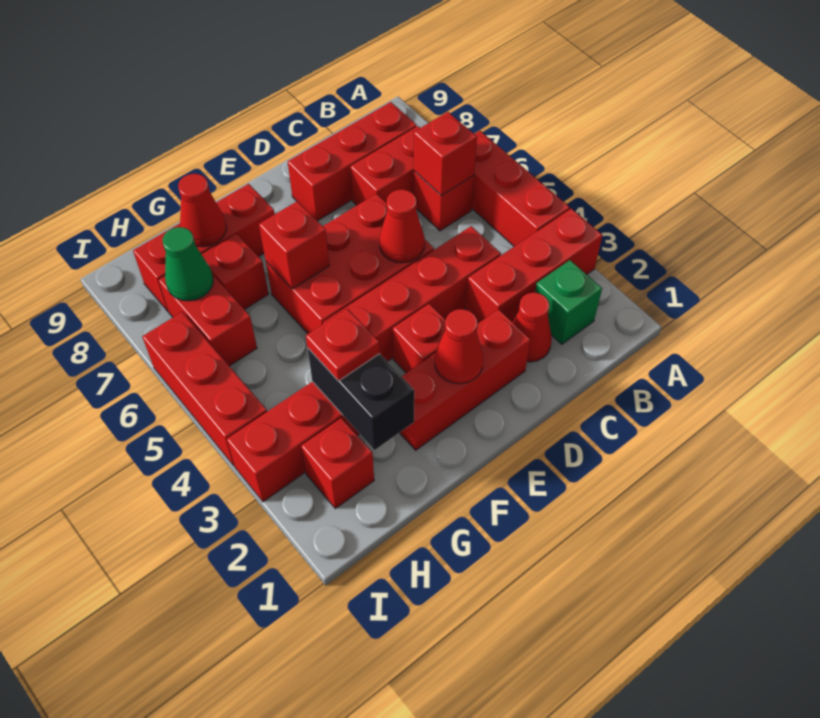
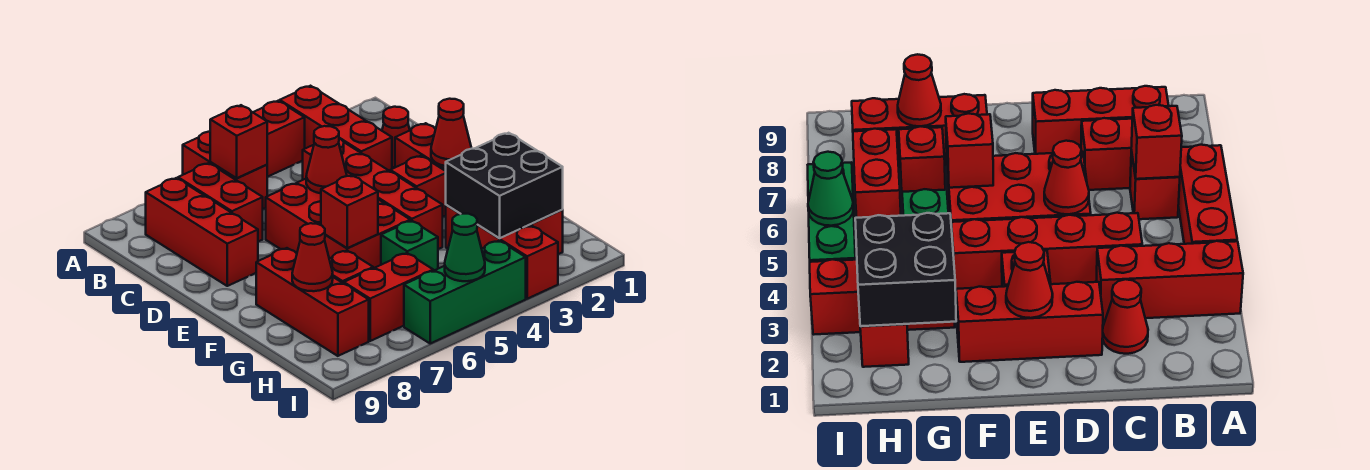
green brick B2 level 1 -> green brick G5 level 1
black brick G2:G3 level 2 -> black brick G2:H3 level 2
red plate G3 level 3 -> none
green cone H7 level 2 -> green cone I5 level 2
red brick I4:I6 level 1 -> green brick I4:I6 level 1

